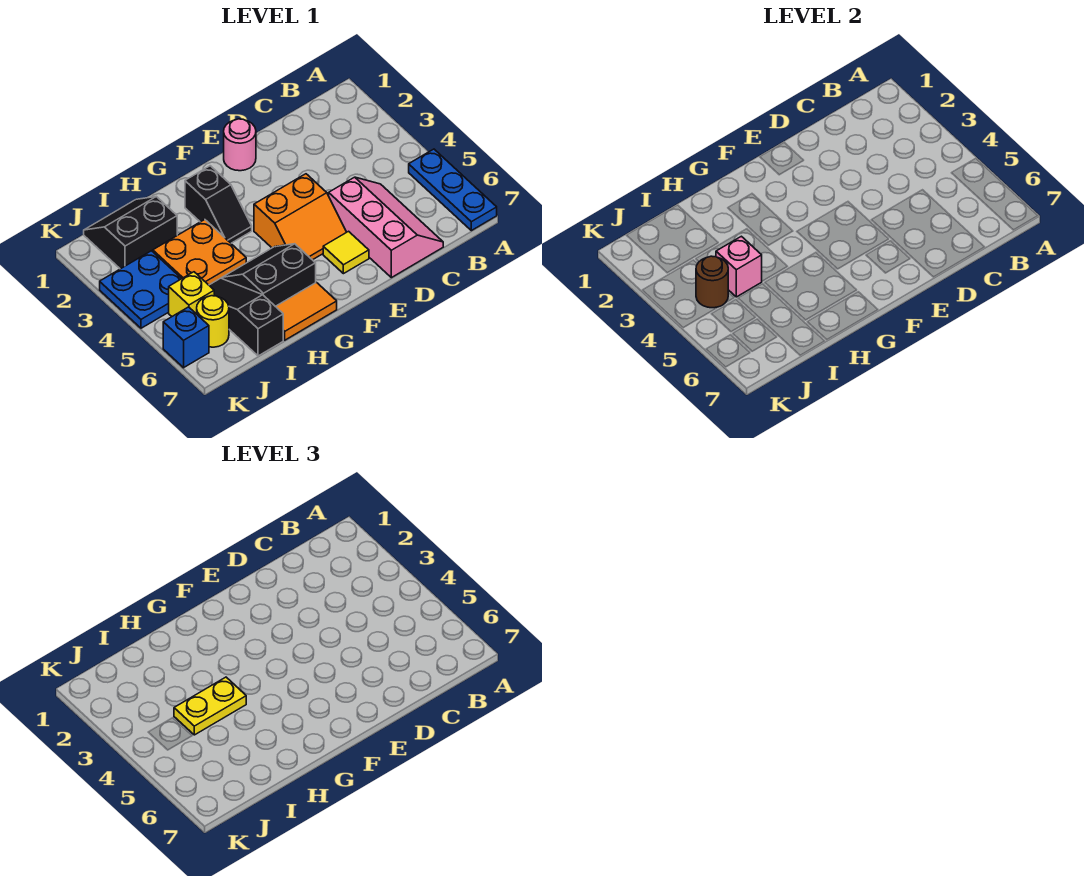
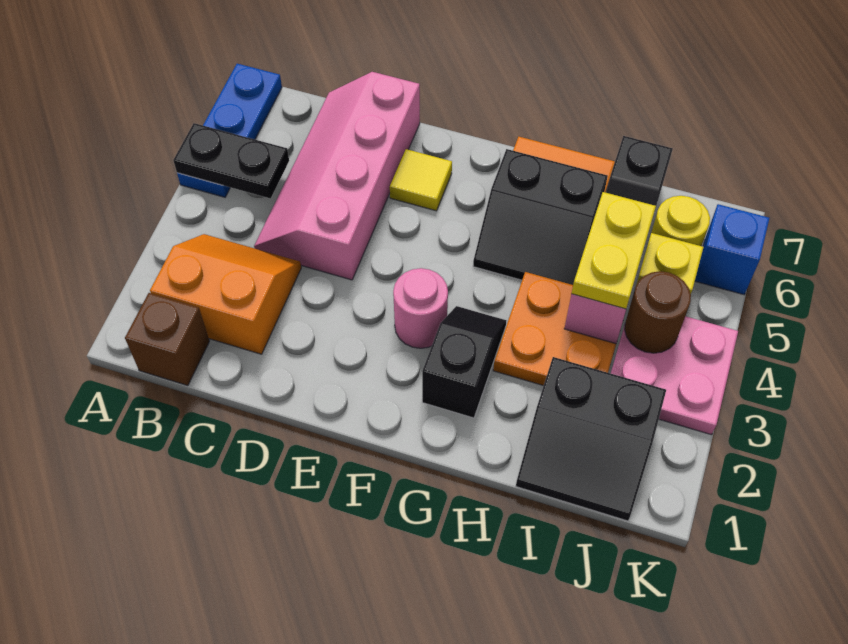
none -> black plate A5:B5 level 2
none -> brown brick B1 level 1
pink slope C5:D7 level 1 top D -> pink slope C4:D7 level 1 top D
pink round brick E1 level 1 -> pink round brick F3 level 1
orange slope E4:F5 level 1 top 4 -> orange slope B2:C3 level 1 top 2
yellow plate H4:I4 level 3 -> yellow plate I4:I5 level 3
blue plate J3:K4 level 1 -> pink plate J3:K4 level 1

